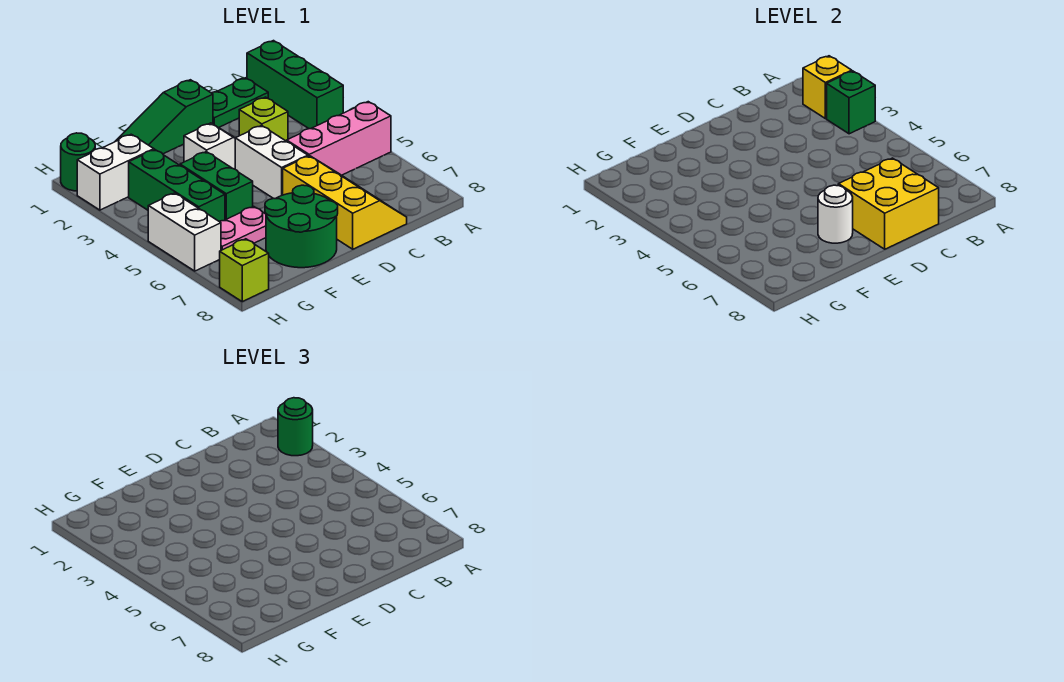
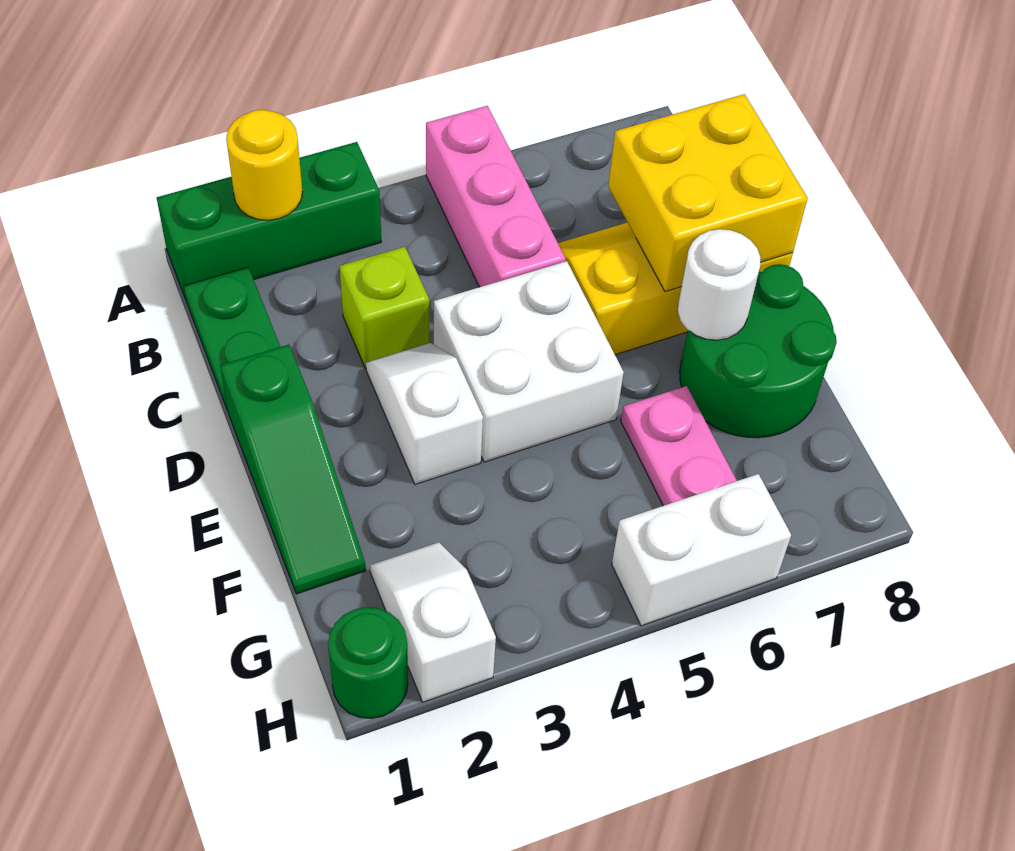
yellow brick A2 level 2 -> yellow round brick A2 level 2
green round brick A2 level 3 -> none
green brick A3 level 2 -> none
white brick D4:D5 level 1 -> white brick D4:E5 level 1
green brick F4:F5 level 1 -> none
white brick G2:H2 level 1 -> white slope G2:H2 level 1 top H
green brick G3:G5 level 1 -> none
lime brick H8 level 1 -> none

